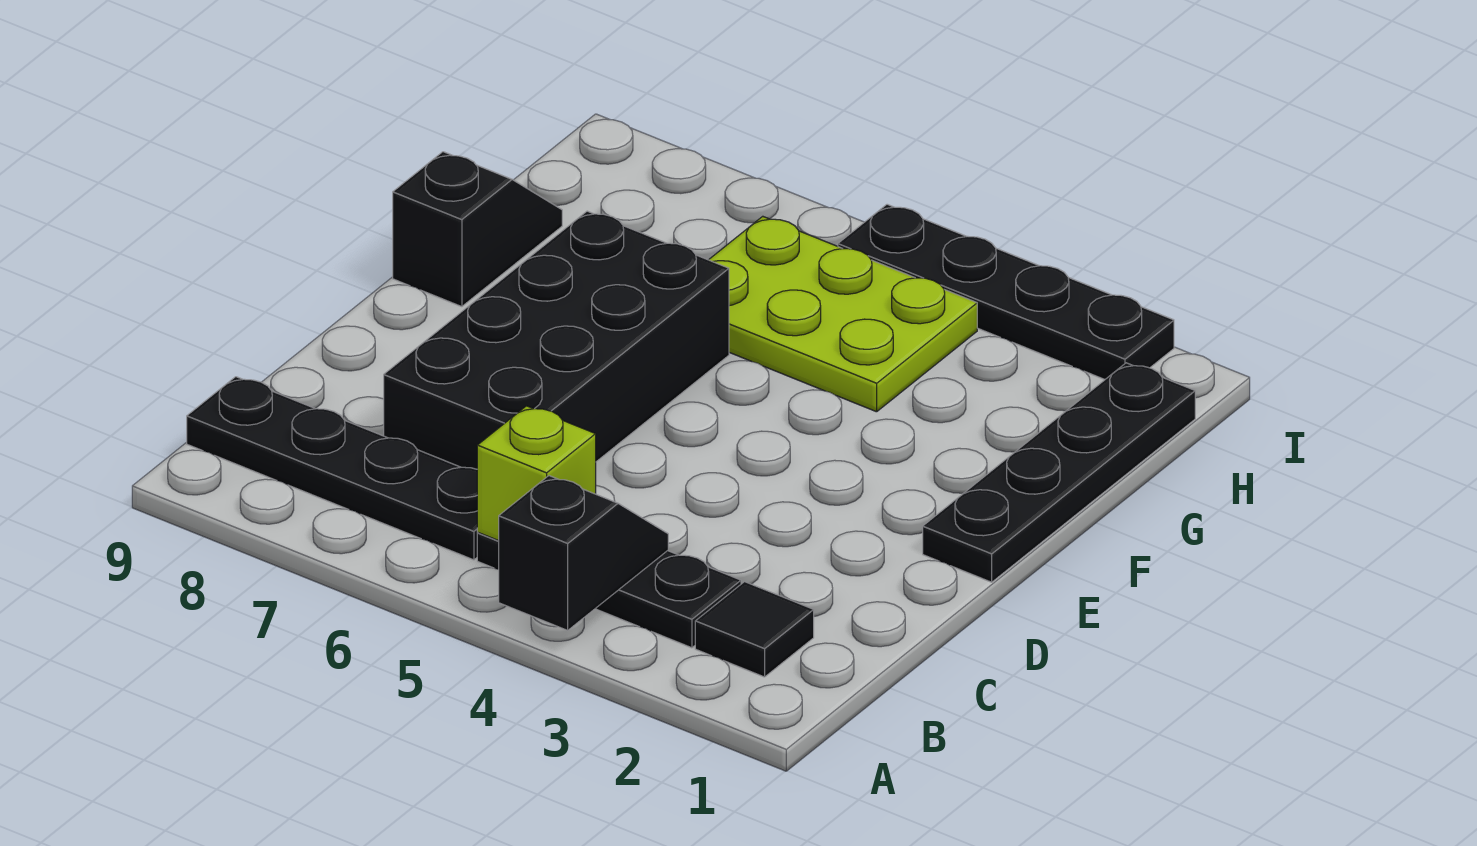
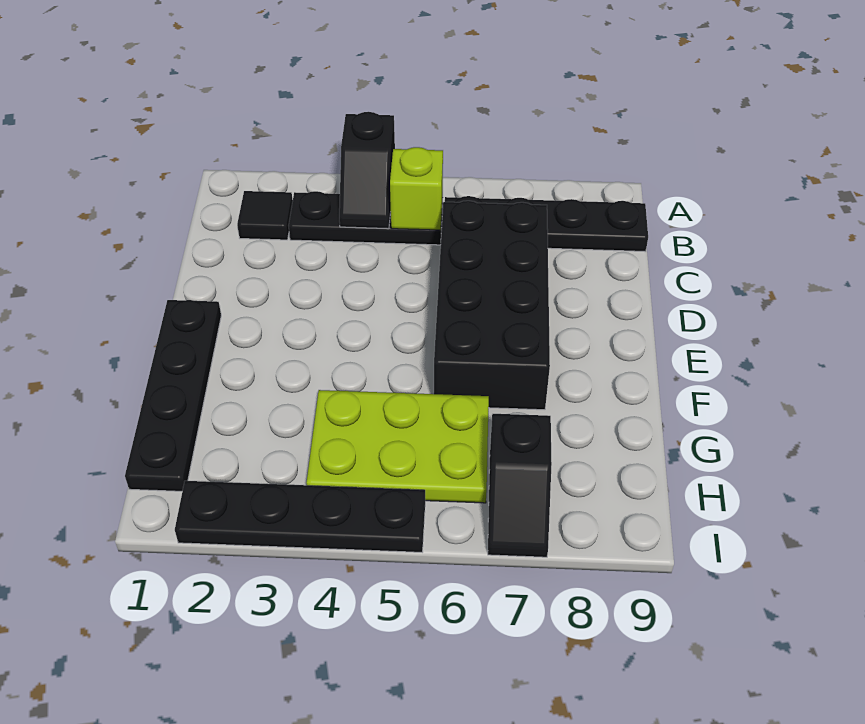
black slope F9:G9 level 1 top F -> black slope H7:I7 level 1 top H

